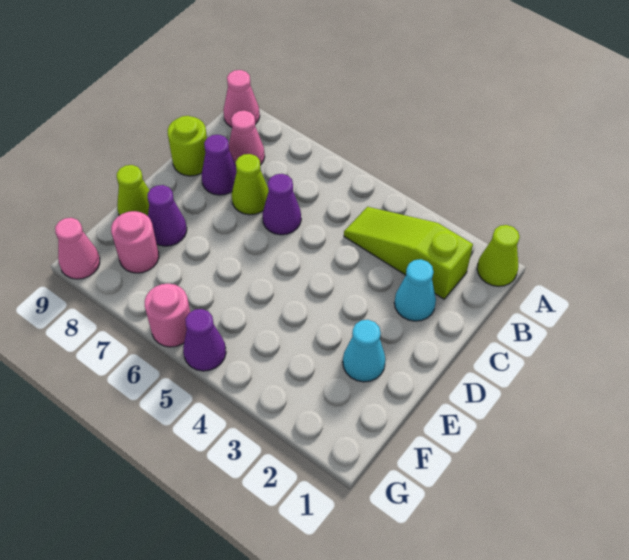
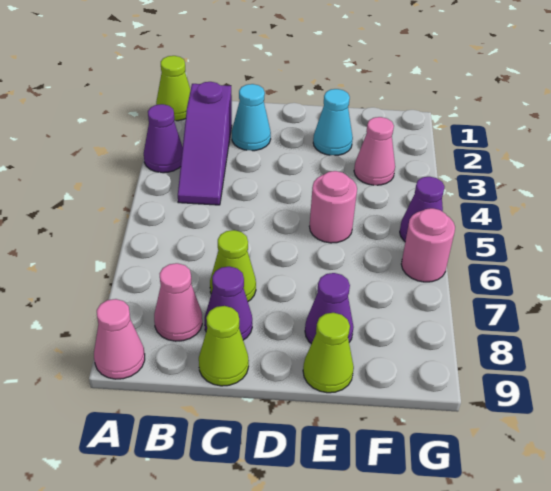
lime slope B2:B4 level 1 top 2 -> purple slope B2:B4 level 1 top 2
purple cone C6 level 1 -> purple cone A3 level 1
lime round brick C9 level 1 -> lime cone C9 level 1
pink round brick F8 level 1 -> pink round brick E5 level 1
pink cone G9 level 1 -> pink cone F3 level 1

